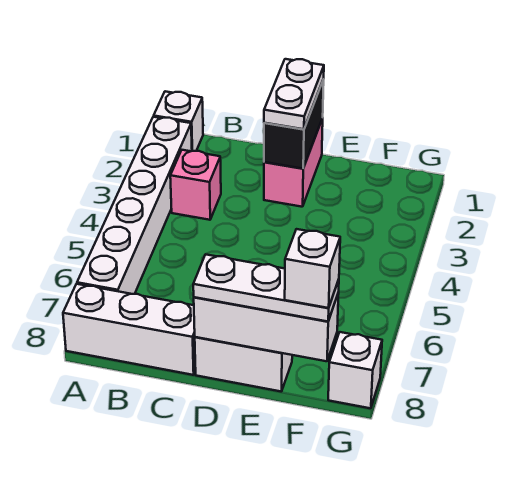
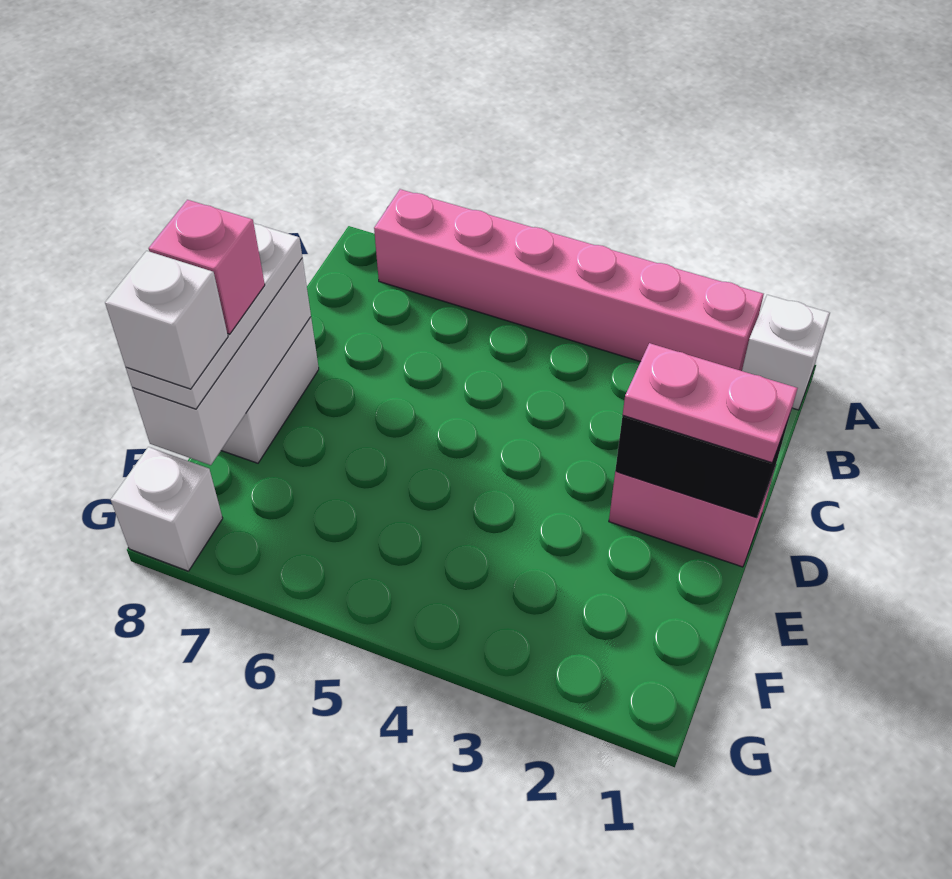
white brick A2:A7 level 1 -> pink brick A2:A7 level 1
white brick A8:C8 level 1 -> none
pink brick B3 level 1 -> pink brick E8 level 4
white plate D1:D2 level 3 -> pink plate D1:D2 level 3

